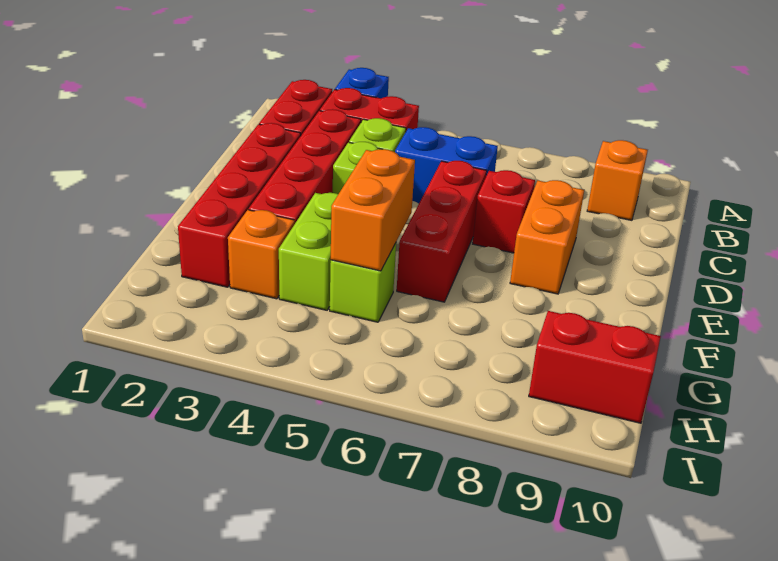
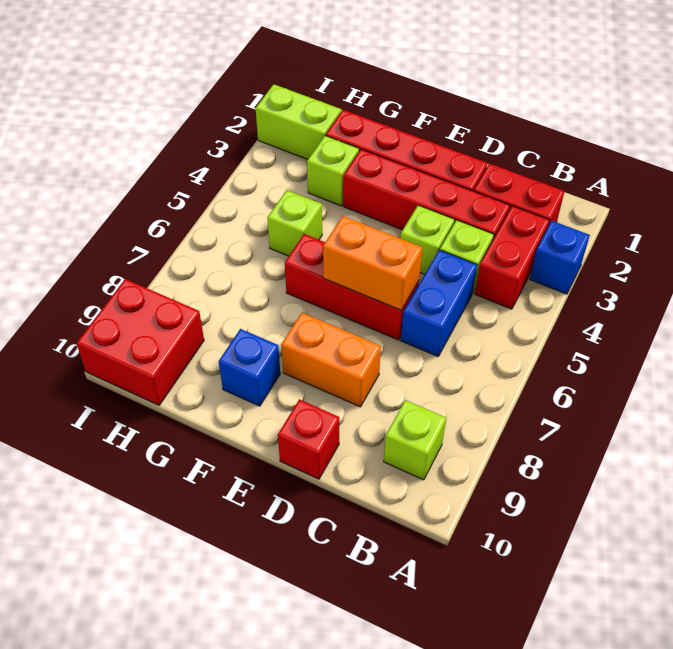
orange brick B9 level 1 -> lime brick B9 level 1
red brick D7 level 1 -> red brick D10 level 1
lime brick F4:G4 level 1 -> lime brick H2:I2 level 1
orange brick F5:G5 level 2 -> orange brick D6:E6 level 2
none -> blue brick F9 level 1
orange brick G3 level 1 -> lime brick G3 level 1
red brick H9:H10 level 1 -> red brick H9:I10 level 1

